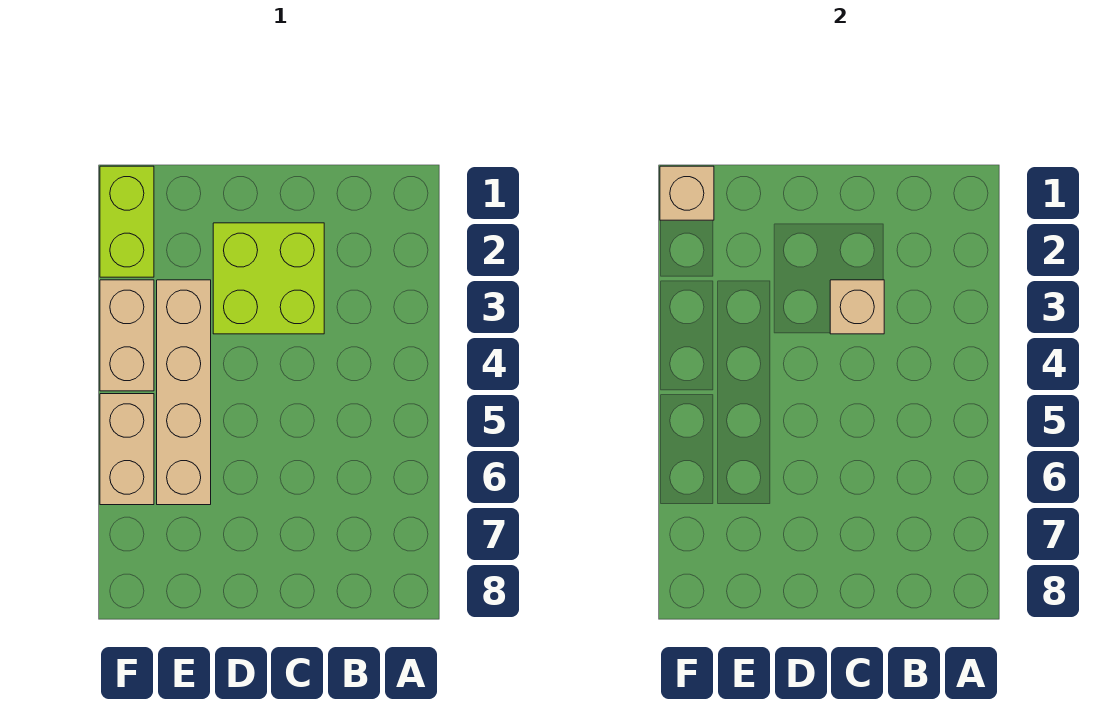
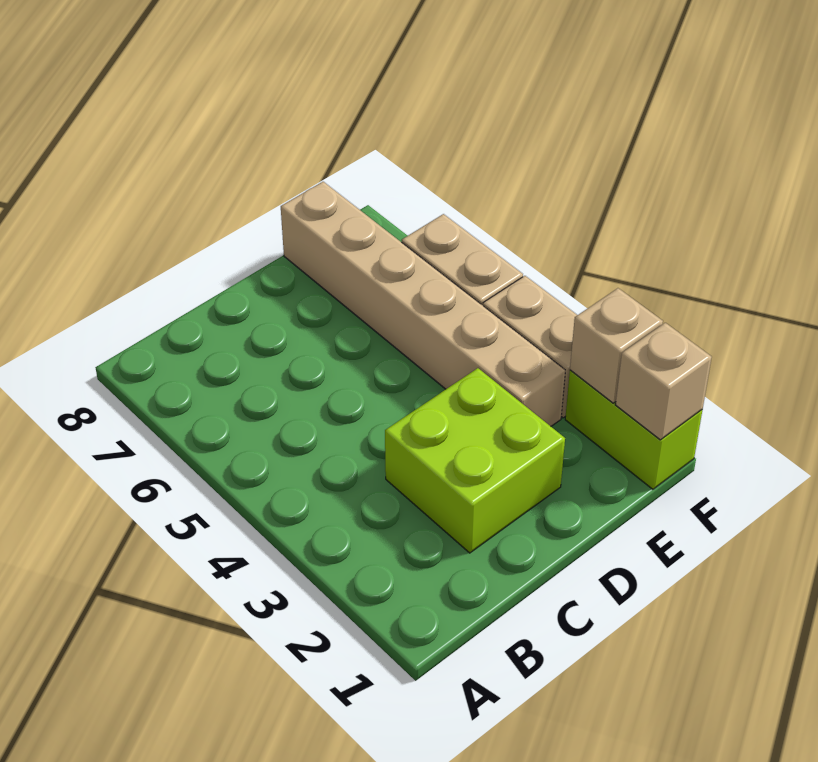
tan brick C3 level 2 -> tan brick F2 level 2
tan brick E3:E6 level 1 -> tan brick E3:E8 level 1

